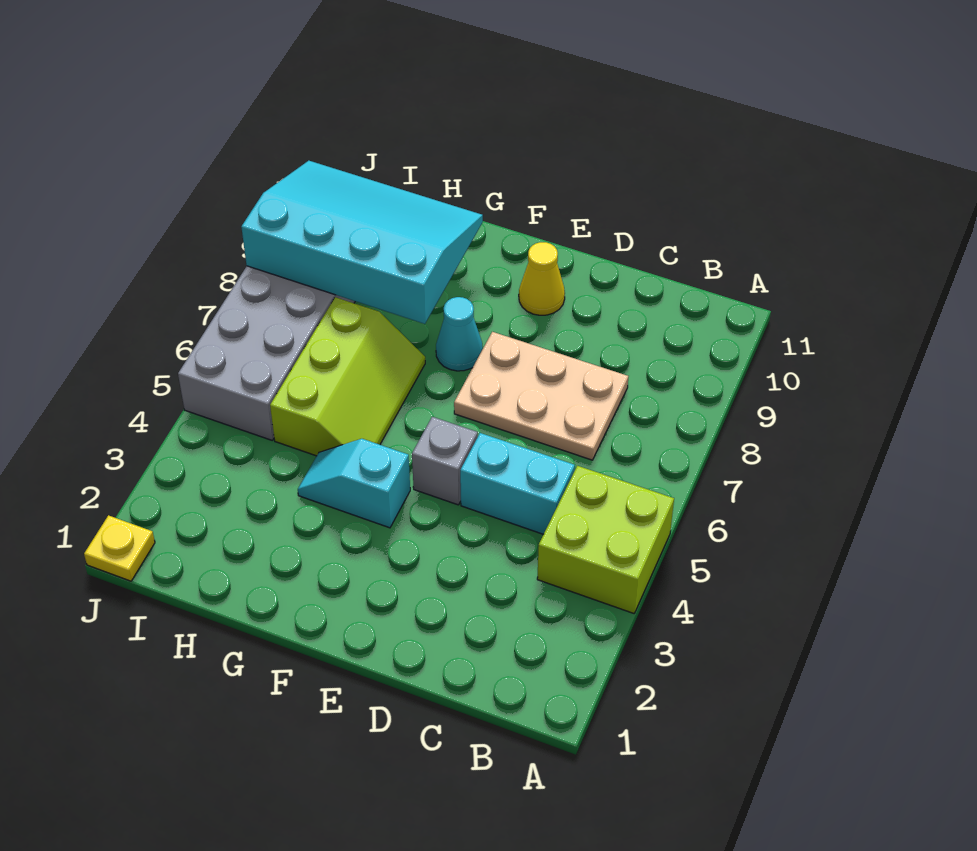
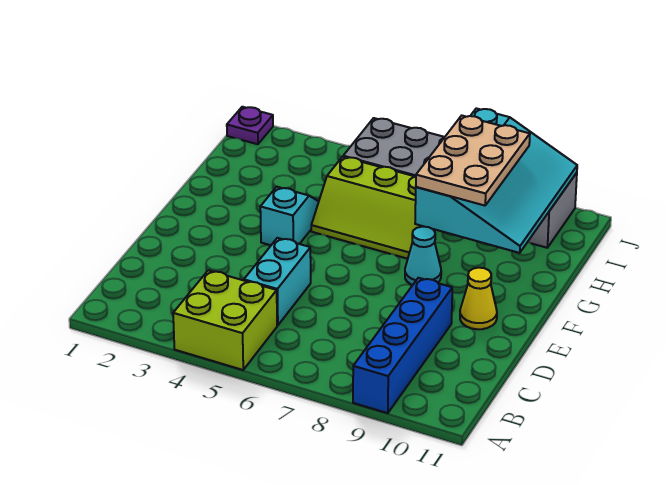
none -> blue brick A9:D9 level 1
tan plate C7:E8 level 1 -> tan plate G8:I9 level 3
grey brick E5 level 1 -> none
yellow plate J1 level 1 -> purple plate J1 level 1

